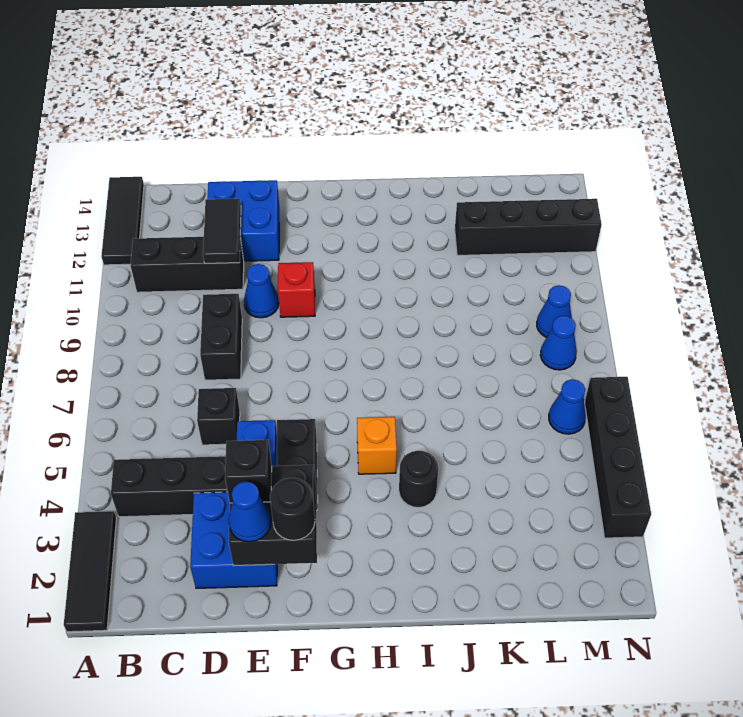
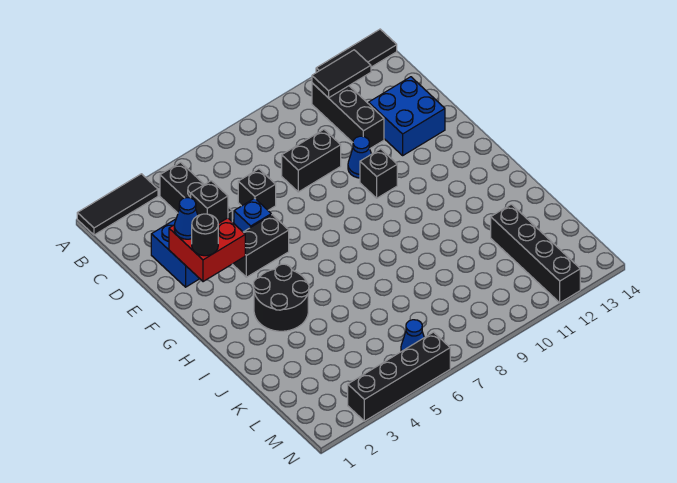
black tile D11:D12 level 2 -> black tile B11:B12 level 2
black brick E2:F3 level 2 -> red brick E2:F3 level 2
red brick F10 level 1 -> black brick F10 level 1
orange brick H5 level 1 -> none
black round brick I4 level 1 -> black round brick H3:I4 level 1
blue cone M8 level 1 -> none
blue cone M9 level 1 -> none

